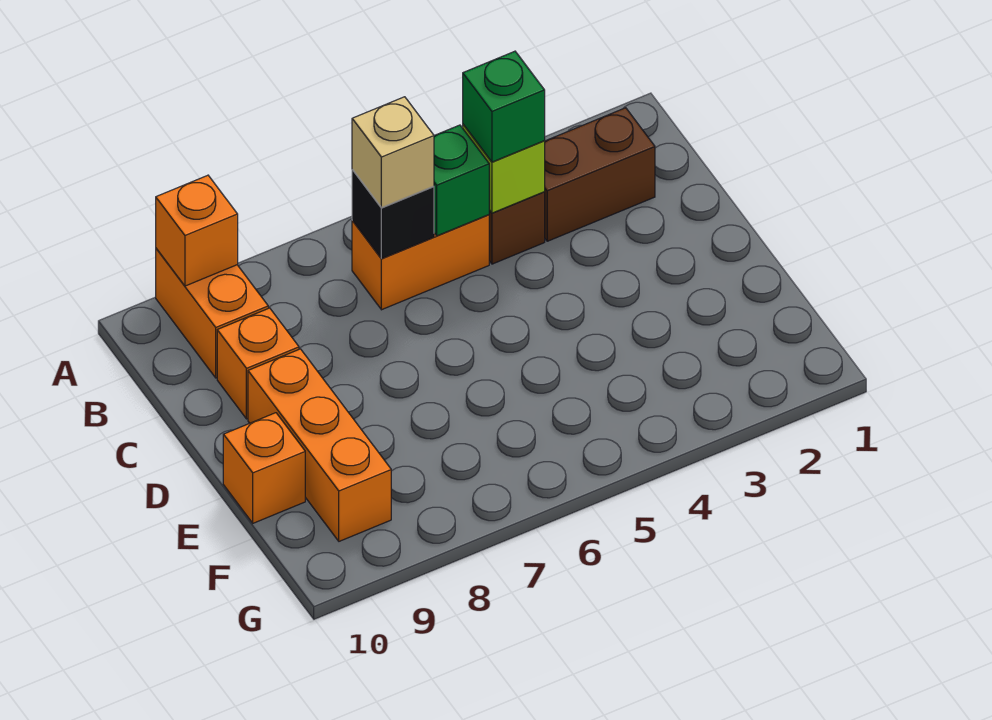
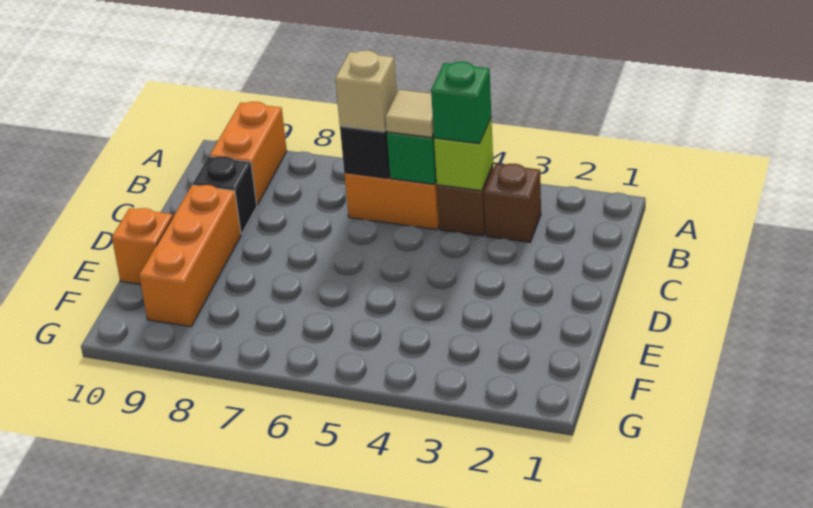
orange brick A9 level 2 -> none
brown brick B2:B3 level 1 -> brown brick B3 level 1
none -> tan tile B5 level 3
orange brick C9 level 1 -> black brick C9 level 1

